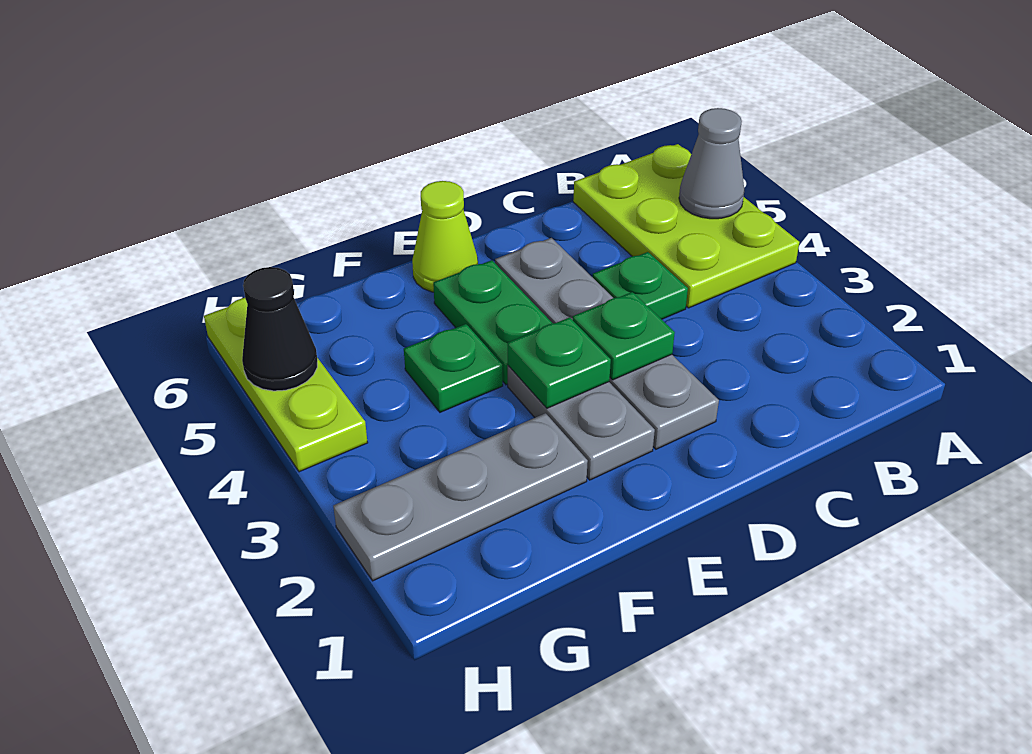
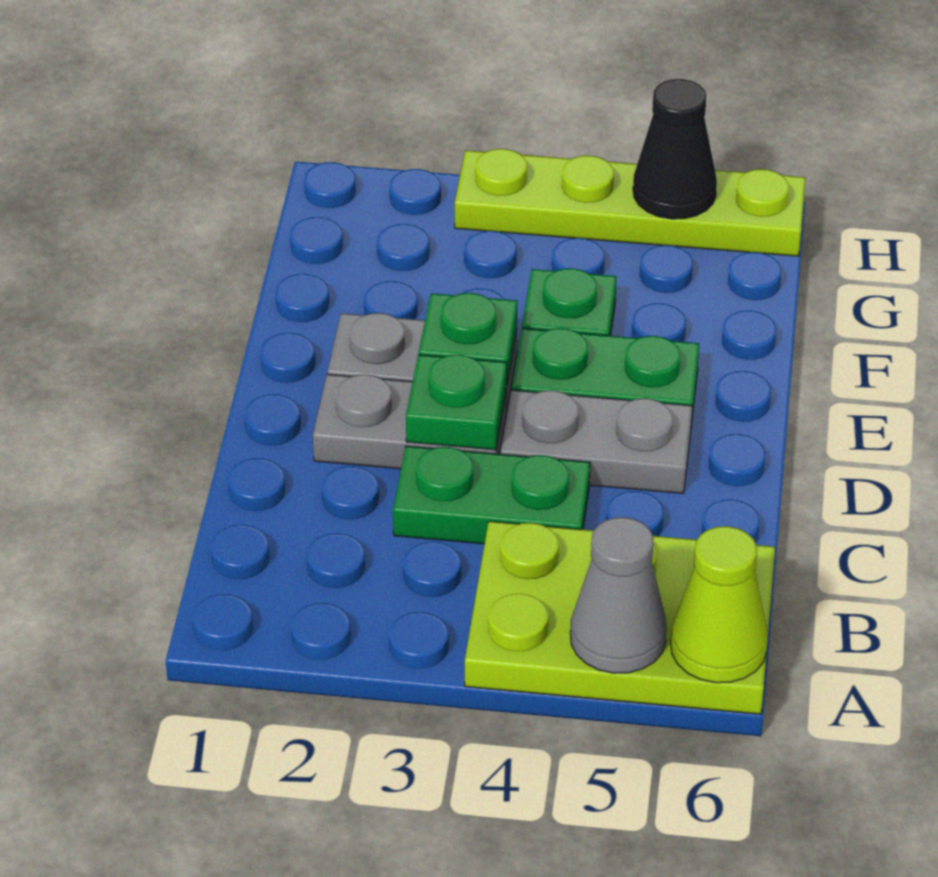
green plate C4 level 1 -> green plate C3:C4 level 1
lime cone E6 level 1 -> lime cone A6 level 2
grey plate F2:H2 level 1 -> none
lime plate H4:H6 level 1 -> lime plate H3:H6 level 1

